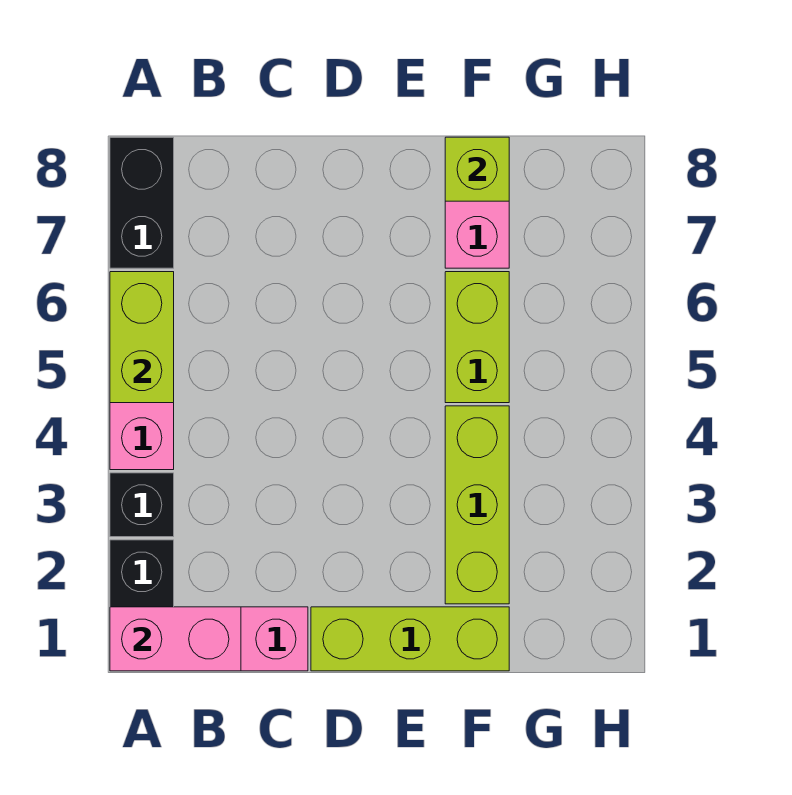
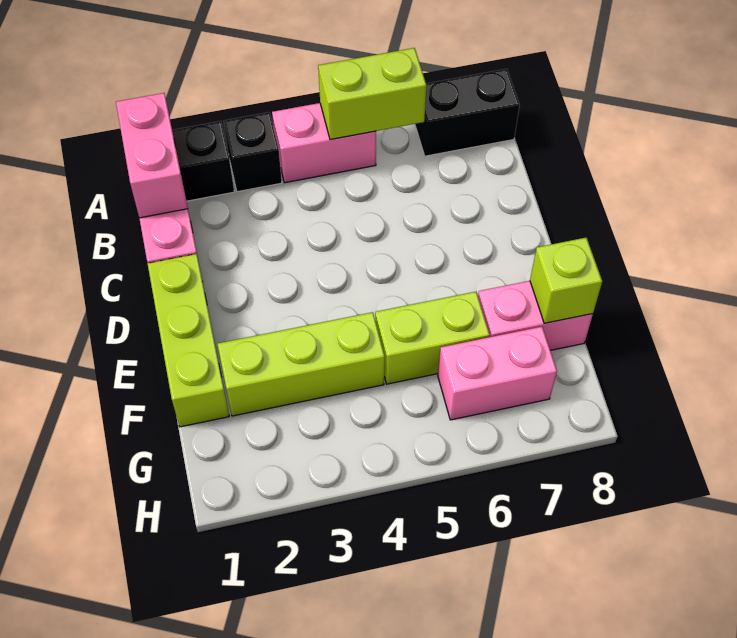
none -> pink brick G6:G7 level 1

